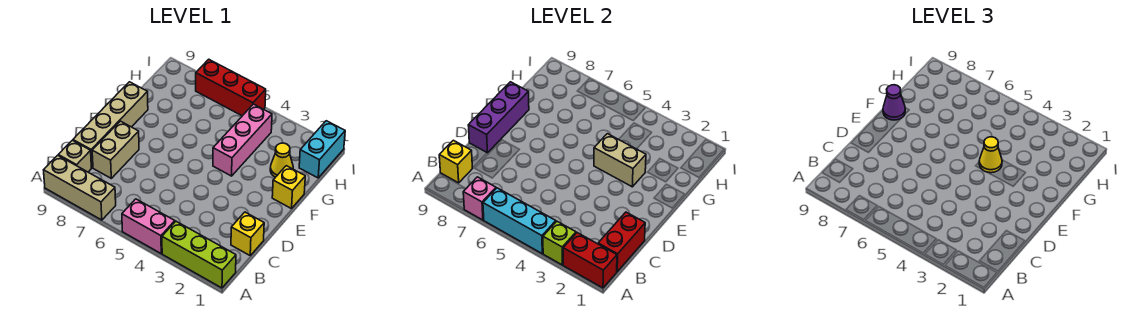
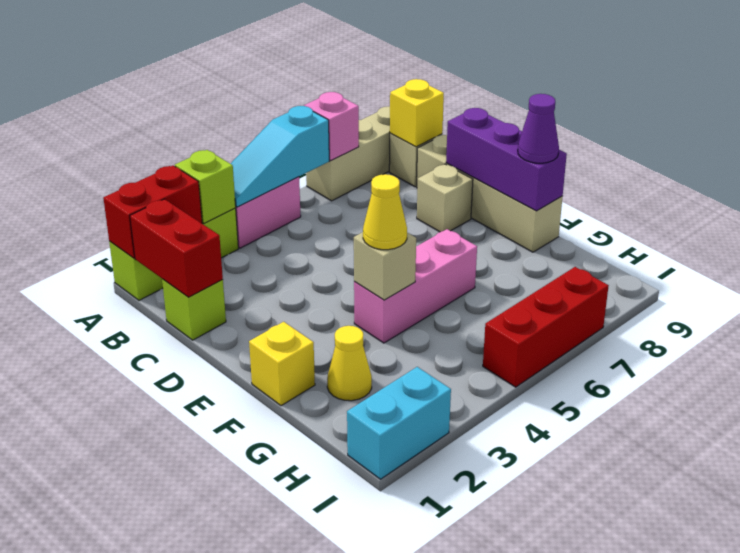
cyan brick A4:A6 level 2 -> cyan slope A4:A6 level 2 top 6
yellow brick C1 level 1 -> lime brick C1 level 1
tan brick C8:D8 level 1 -> tan brick D8 level 1
tan brick F3:F4 level 2 -> tan brick F4 level 2
pink brick F4:H4 level 1 -> pink brick F4:F6 level 1
cyan brick H1:I1 level 1 -> cyan brick I1:I2 level 1

